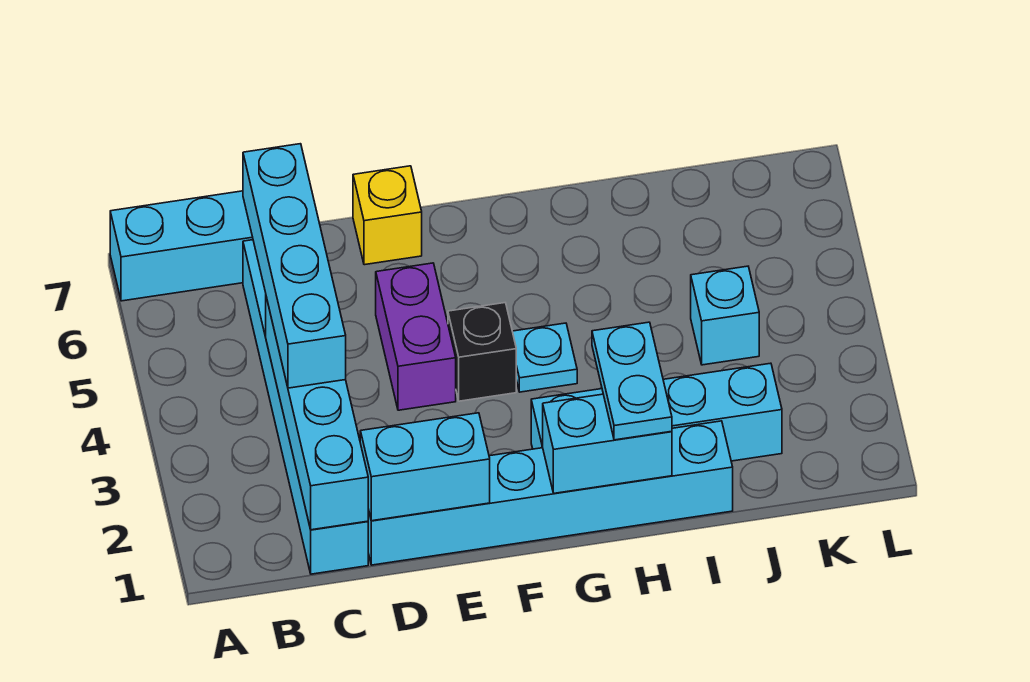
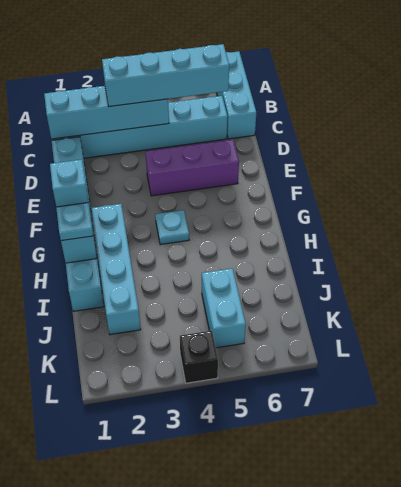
cyan brick D1:E1 level 2 -> cyan brick J5:K5 level 1
purple brick E4:E5 level 1 -> purple brick E4:E6 level 1
yellow brick E7 level 1 -> none
black brick F4 level 1 -> black brick L4 level 1
cyan plate H1:H2 level 3 -> cyan plate H1 level 3
cyan brick J4 level 1 -> cyan brick G1 level 3

